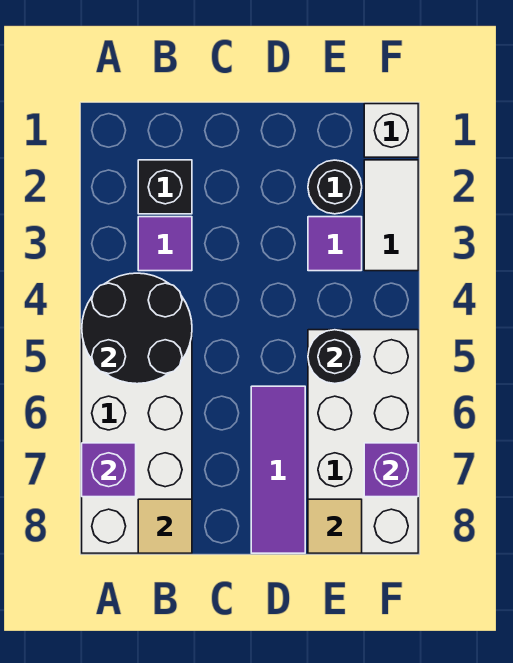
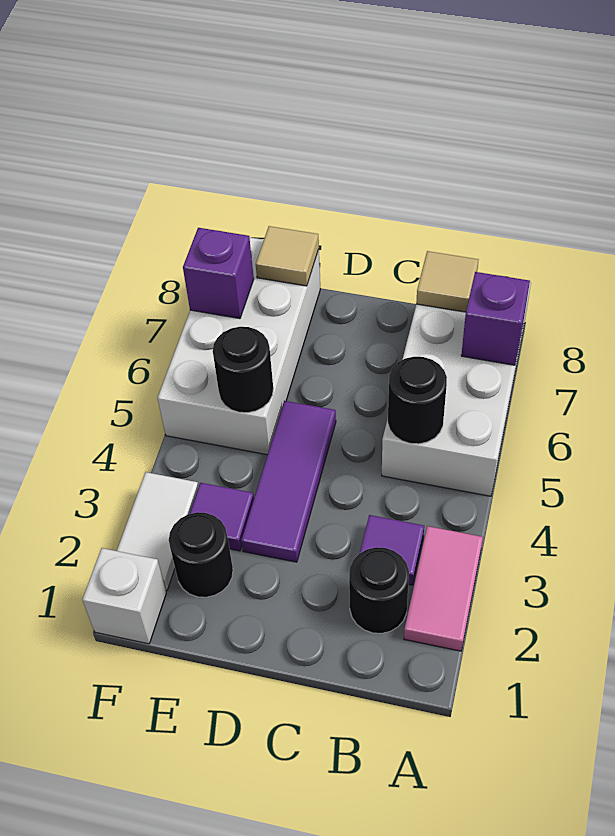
none -> pink tile A2:A3 level 1
black round brick A4:B5 level 2 -> black round brick B5 level 2
black brick B2 level 1 -> black round brick B2 level 1
purple tile D6:D8 level 1 -> purple tile D3:D5 level 1

